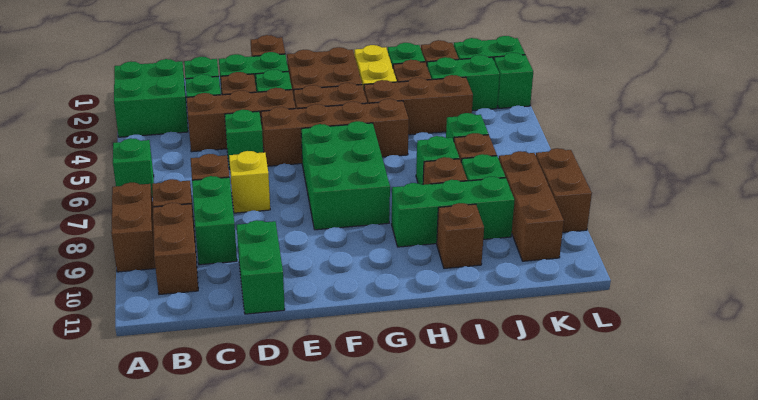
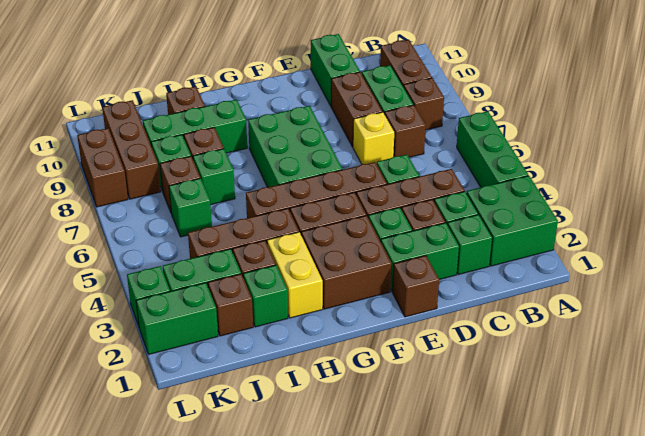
green brick A6 level 1 -> green brick A4:A6 level 1
brown brick A8:A9 level 1 -> brown brick D8:D9 level 1

